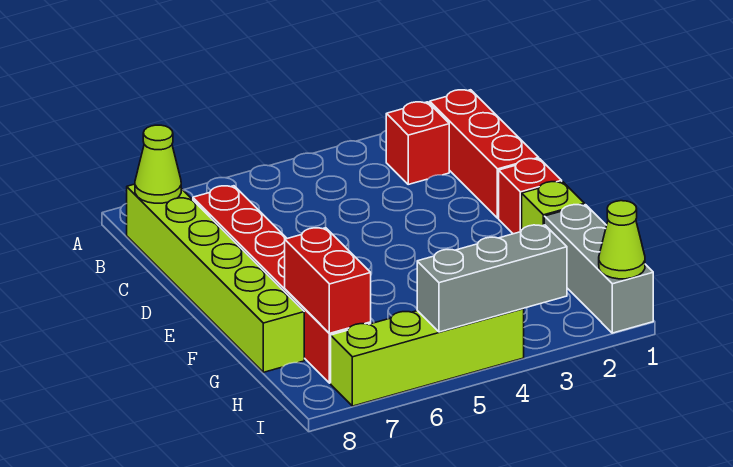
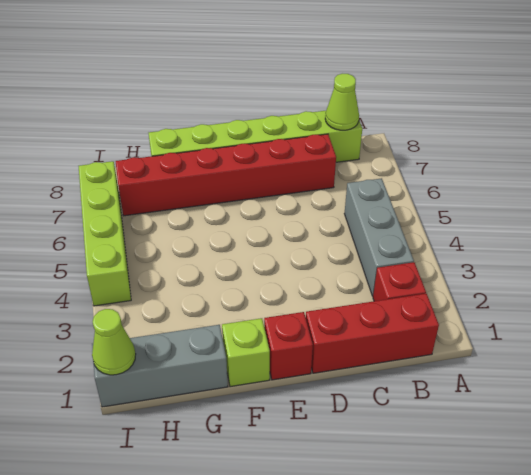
red brick G7:H7 level 2 -> none
grey brick I3:I5 level 2 -> grey brick B3:B5 level 1

